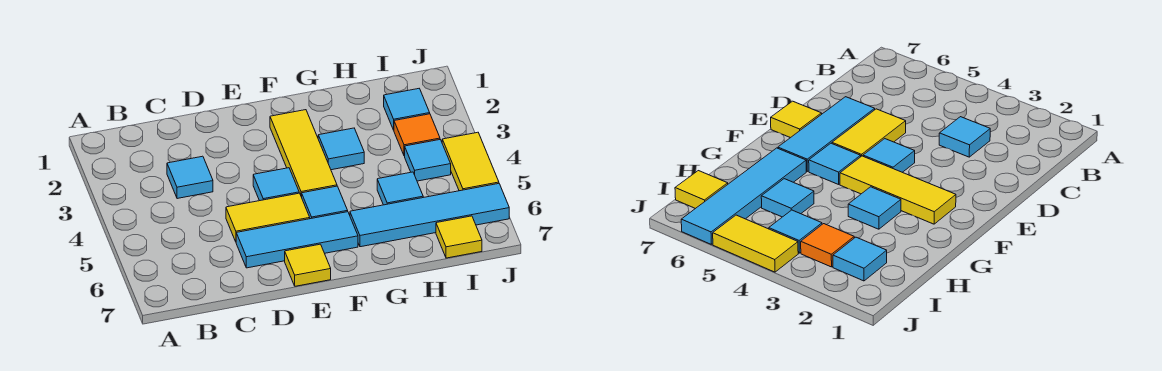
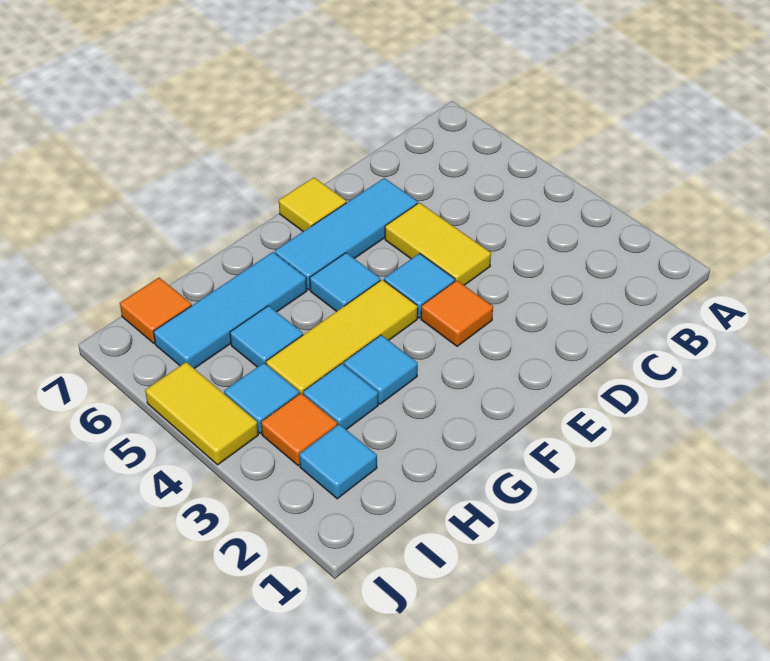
cyan tile C3 level 1 -> cyan tile H3 level 1
yellow tile D5:E5 level 1 -> yellow tile D4:D5 level 1
none -> orange tile E3 level 1
yellow tile F2:F4 level 1 -> yellow tile F4:H4 level 1
cyan tile G6:J6 level 1 -> cyan tile G6:I6 level 1
yellow tile I7 level 1 -> orange tile I7 level 1

